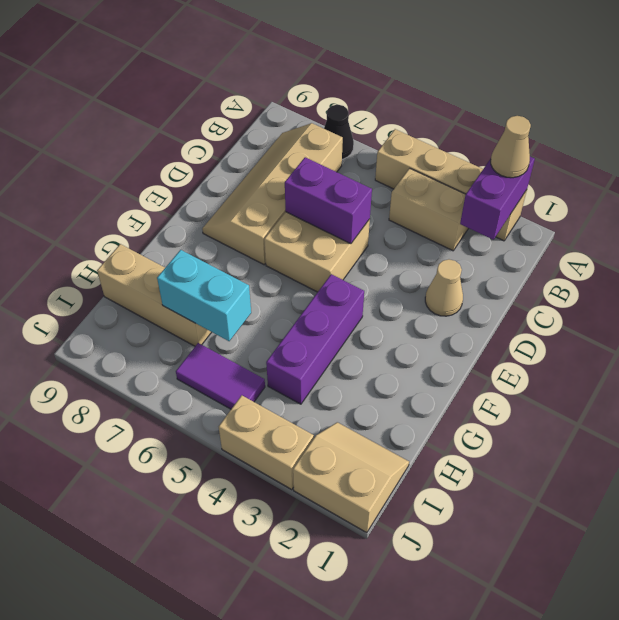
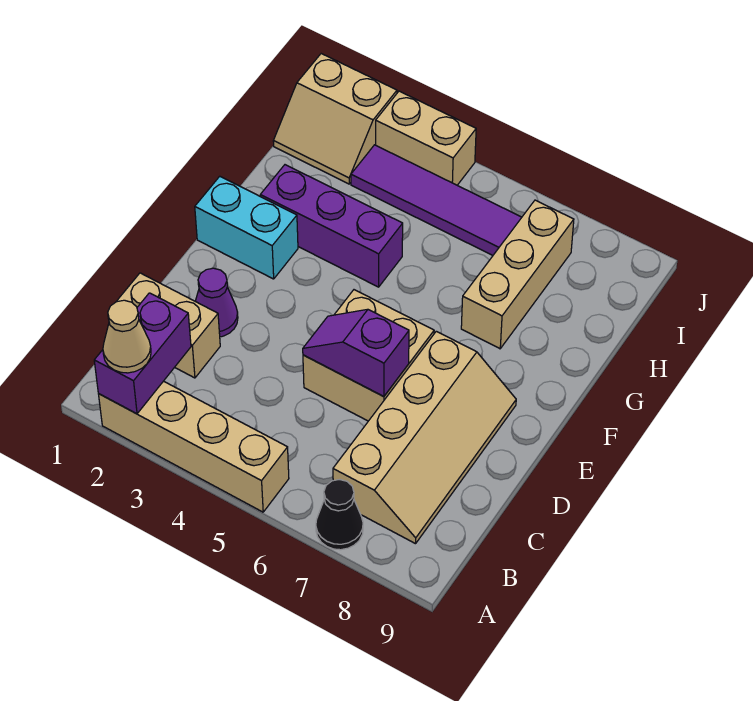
tan brick B3:B4 level 1 -> tan brick C1:C2 level 1
tan cone D2 level 1 -> purple cone D2 level 1
purple brick D5:D6 level 2 -> purple slope D5:D6 level 2 top 6
purple brick F4:H4 level 1 -> purple brick G2:G4 level 1
cyan brick H6:H7 level 2 -> cyan brick F1:F2 level 1
tan brick H7:H9 level 1 -> tan brick G7:I7 level 1
purple tile I5:I6 level 1 -> purple tile I3:I6 level 1

